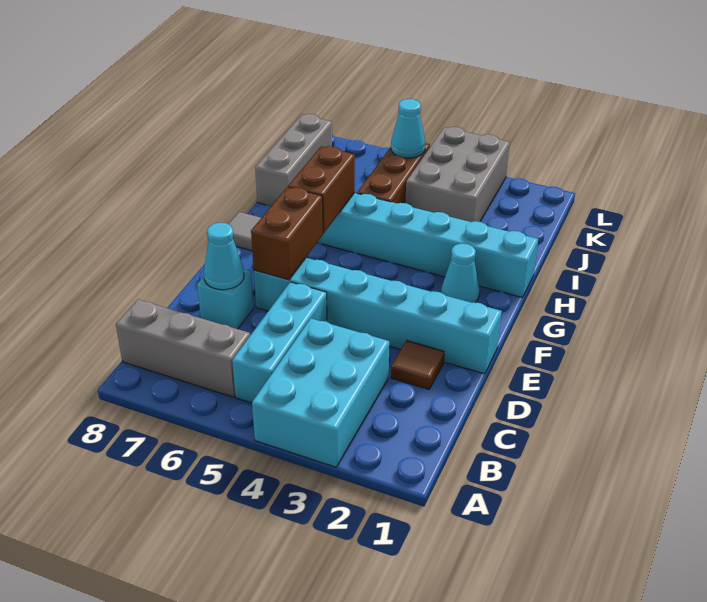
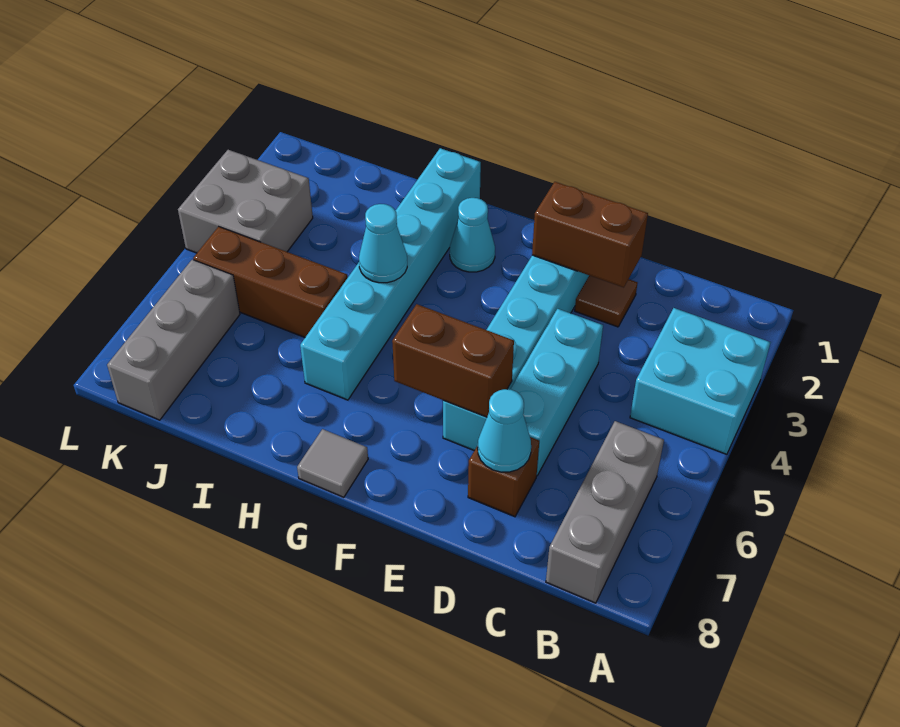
cyan brick A3:C4 level 1 -> cyan brick A3:B4 level 1
cyan brick B5:D5 level 1 -> cyan brick D4:D6 level 1
cyan brick D7 level 1 -> brown brick D7 level 1
brown brick G6:H6 level 2 -> brown brick D2:E2 level 2
grey brick I8:K8 level 1 -> grey brick K6:K8 level 1
grey brick J3:L4 level 1 -> grey brick K3:L4 level 1
cyan cone K5 level 2 -> cyan cone H4 level 2

